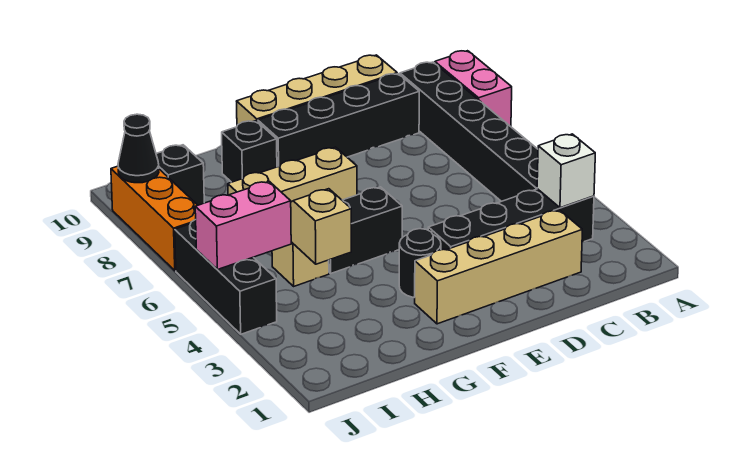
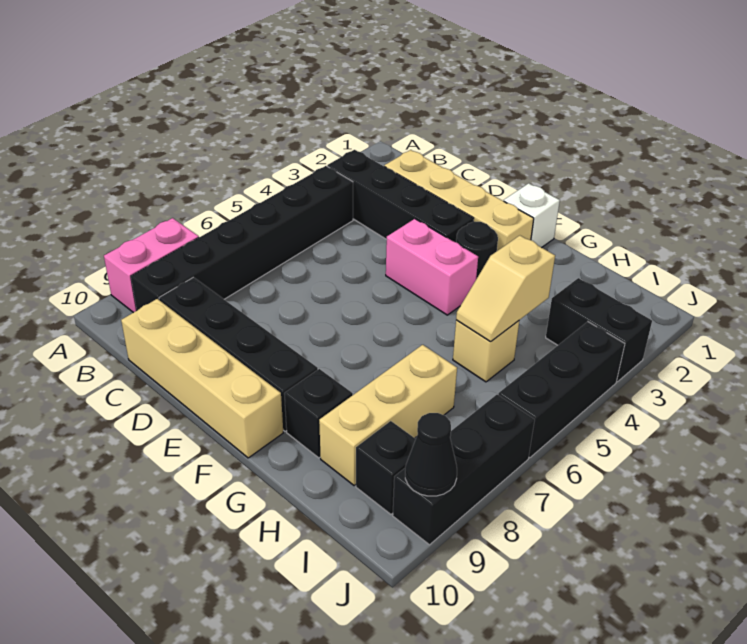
white brick B3 level 2 -> white brick F1 level 1
black brick F5:G5 level 1 -> black brick I3:J3 level 1
tan brick F7:H7 level 1 -> tan brick H7:H9 level 1
pink brick I5:J5 level 2 -> pink brick E4:F4 level 1
orange brick J7:J9 level 1 -> black brick J7:J9 level 1

